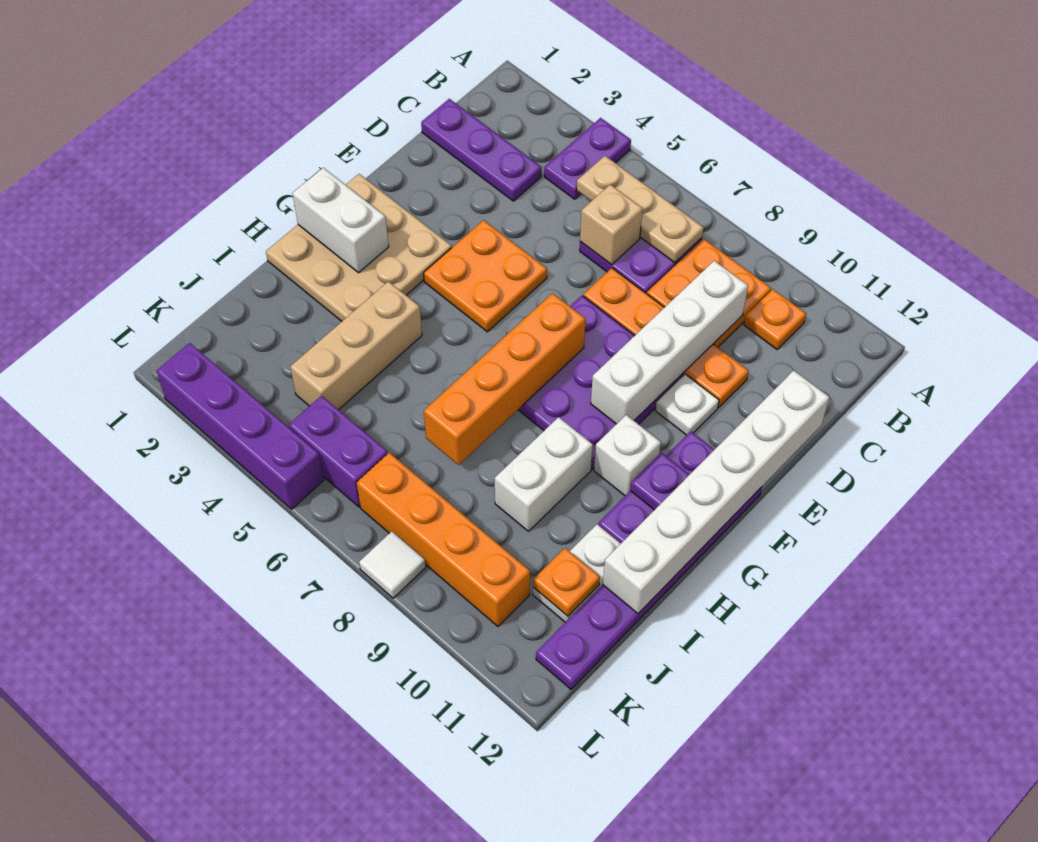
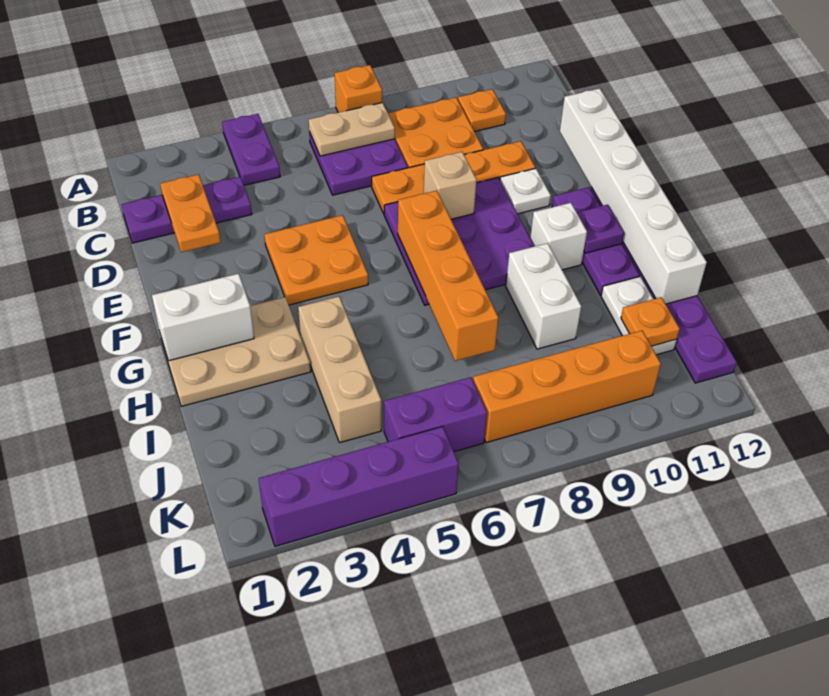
none -> orange brick A7 level 1
tan plate B5:B7 level 2 -> tan plate B6:B7 level 2
none -> orange plate C2:D2 level 2
tan brick C6 level 2 -> tan brick E8 level 2
white brick C9:F9 level 2 -> none
tan plate F1:H3 level 1 -> tan plate G1:H3 level 1
white tile L8 level 1 -> none

